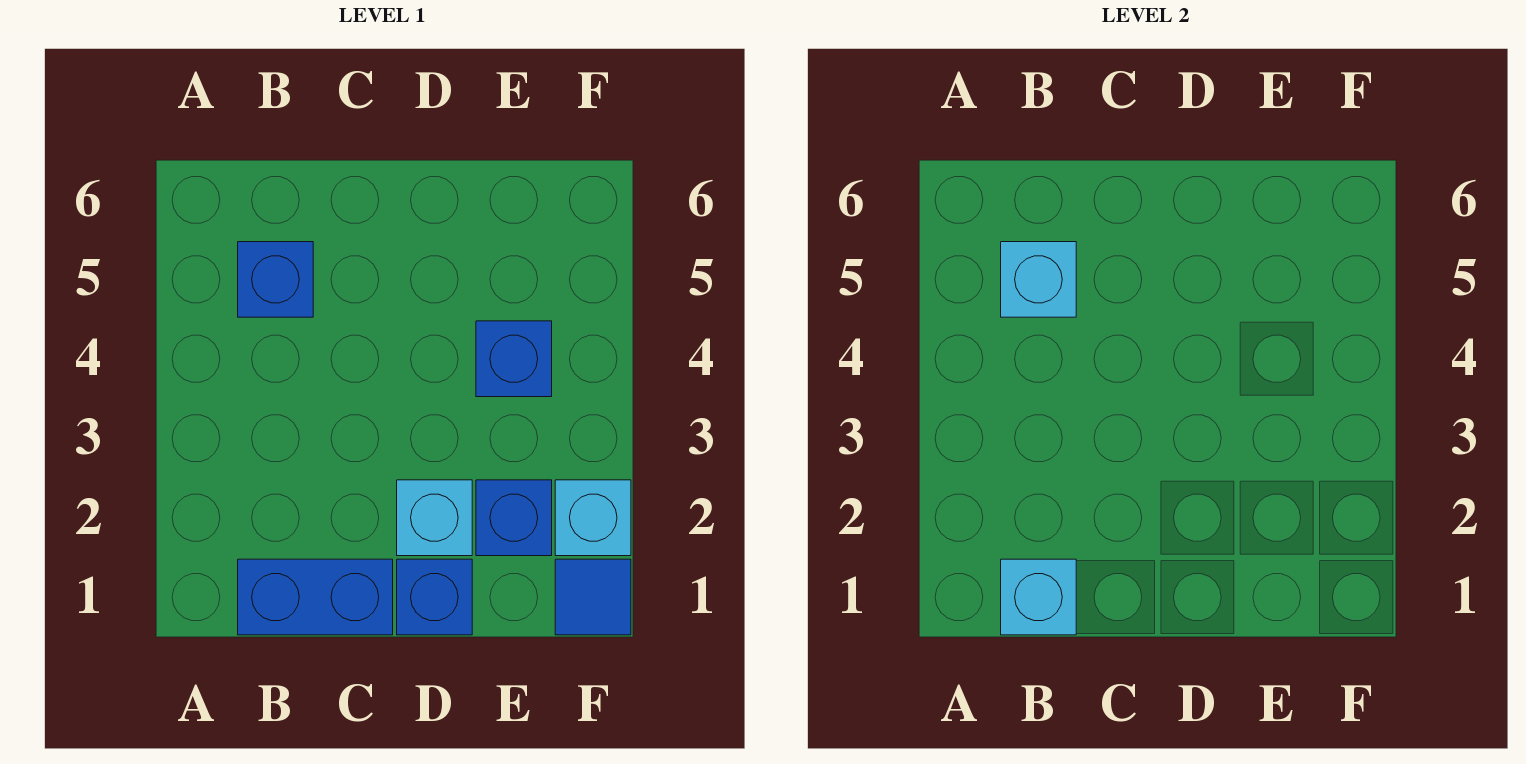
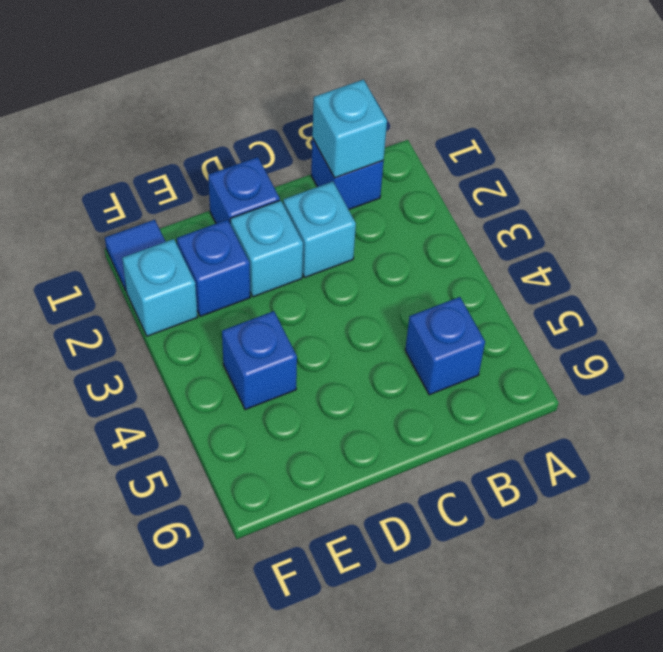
blue brick B1:C1 level 1 -> blue brick B1 level 1
cyan brick B5 level 2 -> cyan brick C2 level 1

